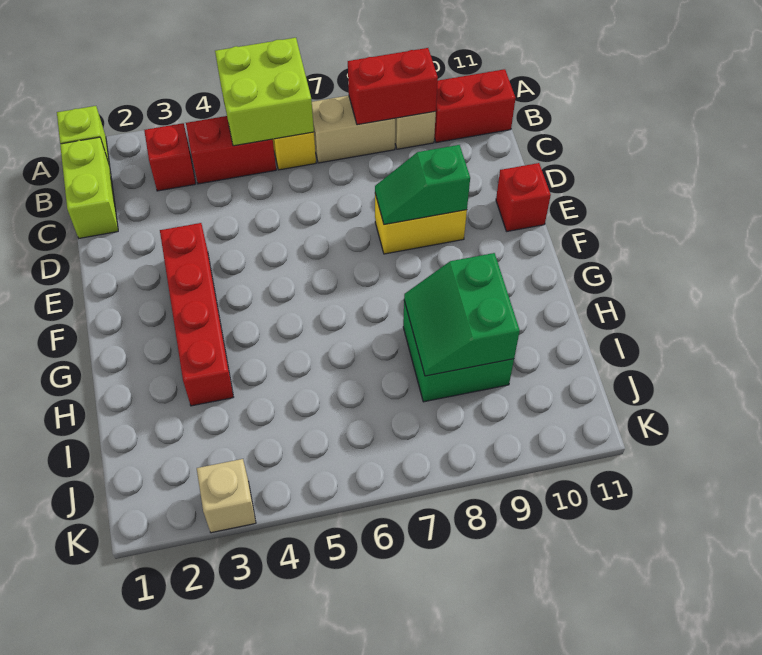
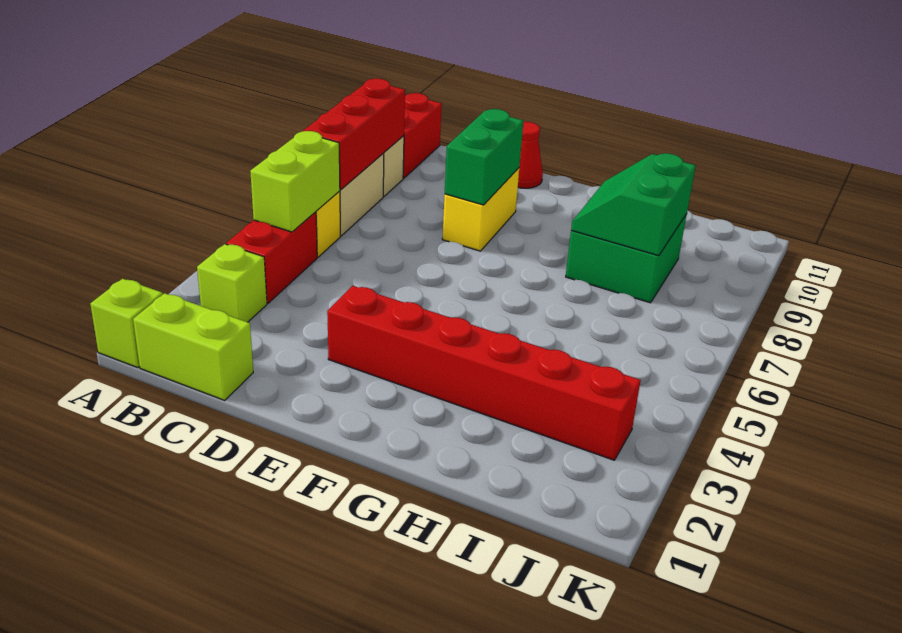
lime brick A5:B6 level 2 -> lime brick B5:B6 level 2
red brick B3 level 1 -> lime brick B3 level 1
red brick B8:B9 level 2 -> red brick B7:B9 level 2
red brick E3:H3 level 1 -> red brick E3:J3 level 1
green slope E8:E9 level 2 top 9 -> green brick E8:E9 level 2
red brick E11 level 1 -> red cone E11 level 1
green slope H8:I9 level 2 top 9 -> green slope H8:I9 level 2 top I
tan brick K3 level 1 -> none

